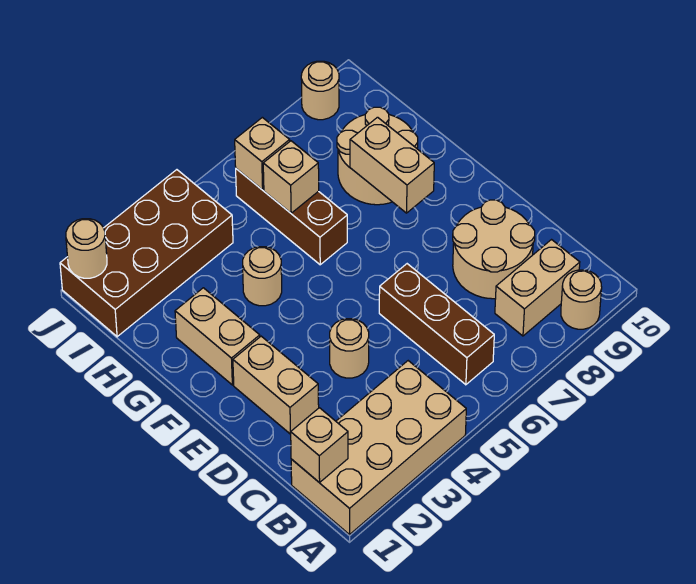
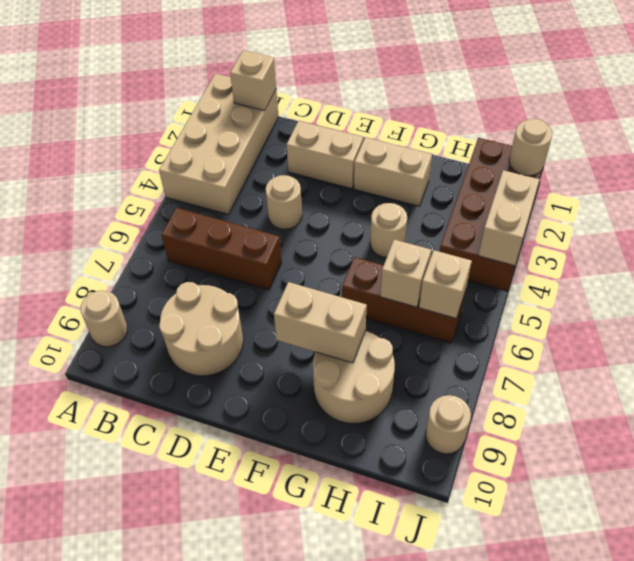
tan brick B8:B9 level 1 -> tan brick J3:J4 level 2

